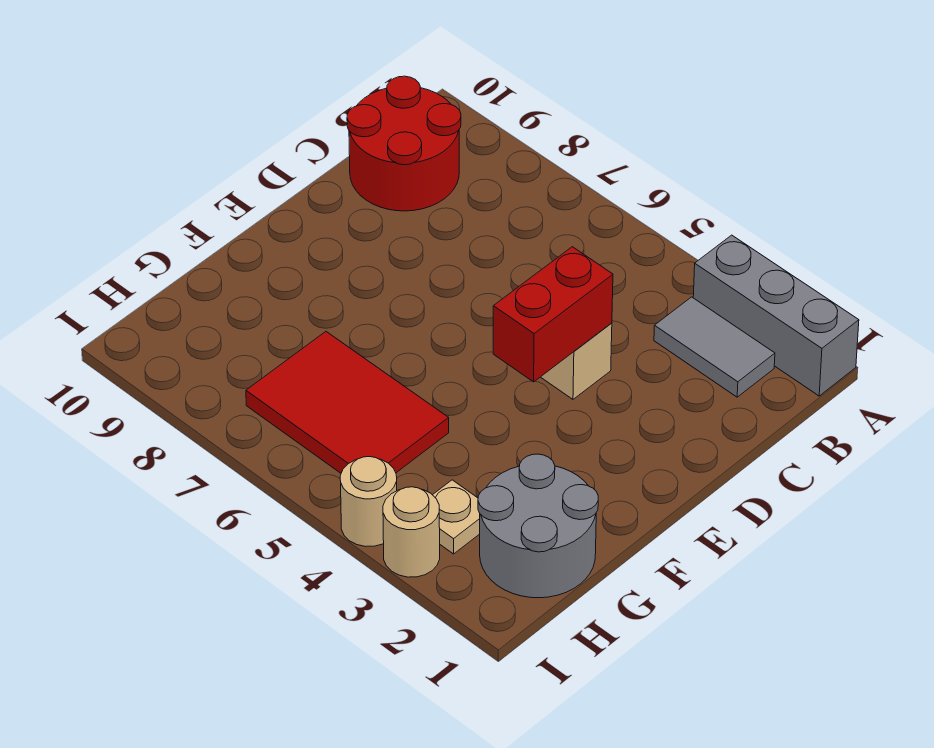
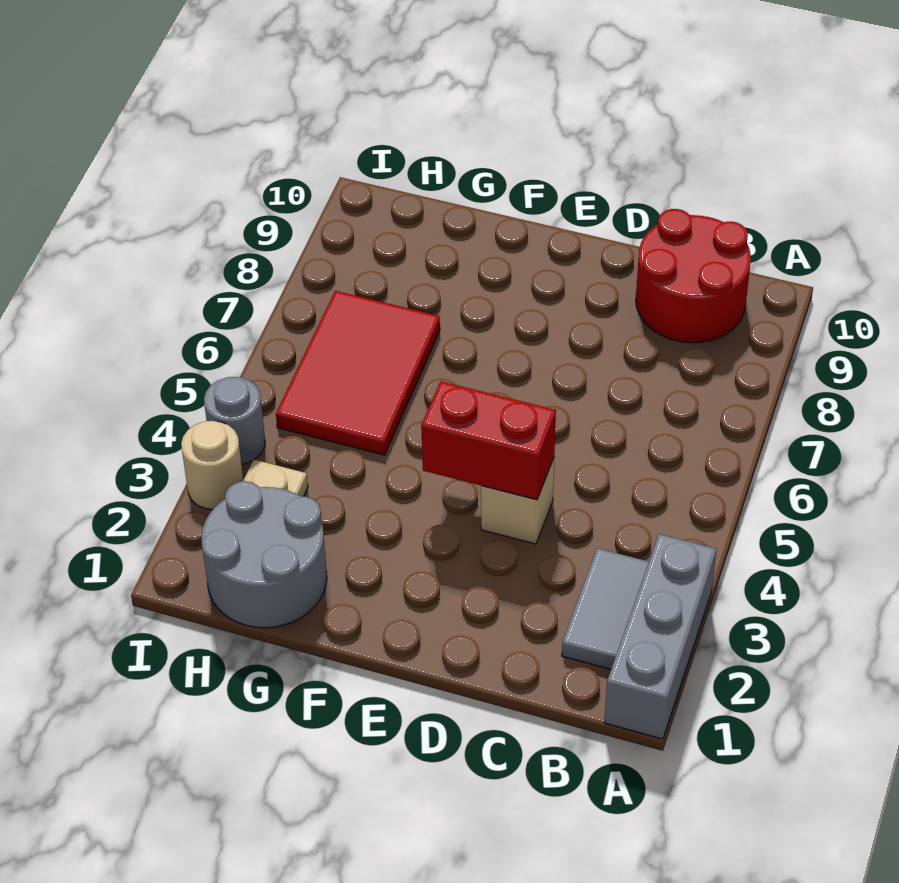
tan round brick I4 level 1 -> grey round brick I4 level 1

